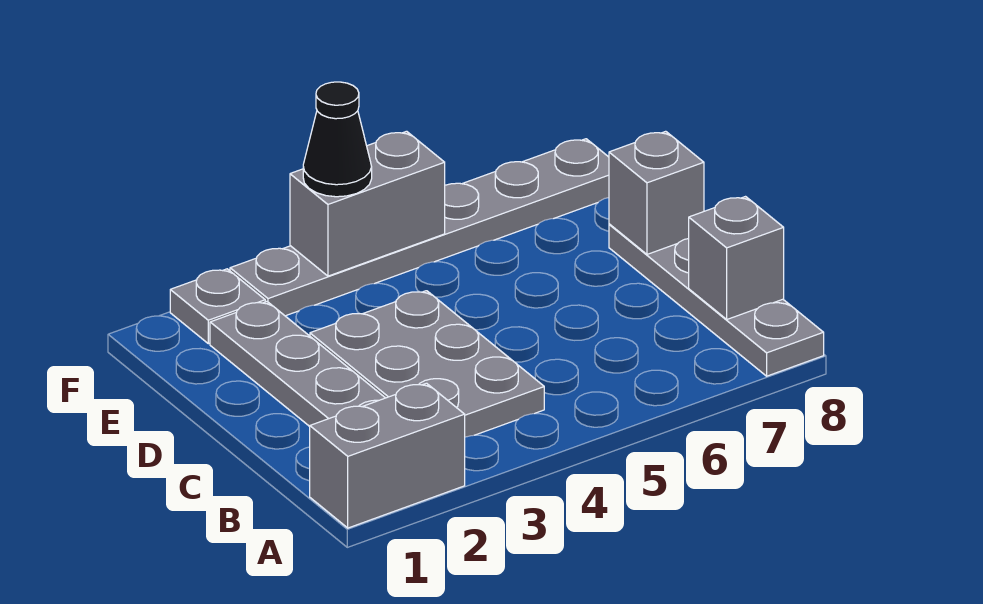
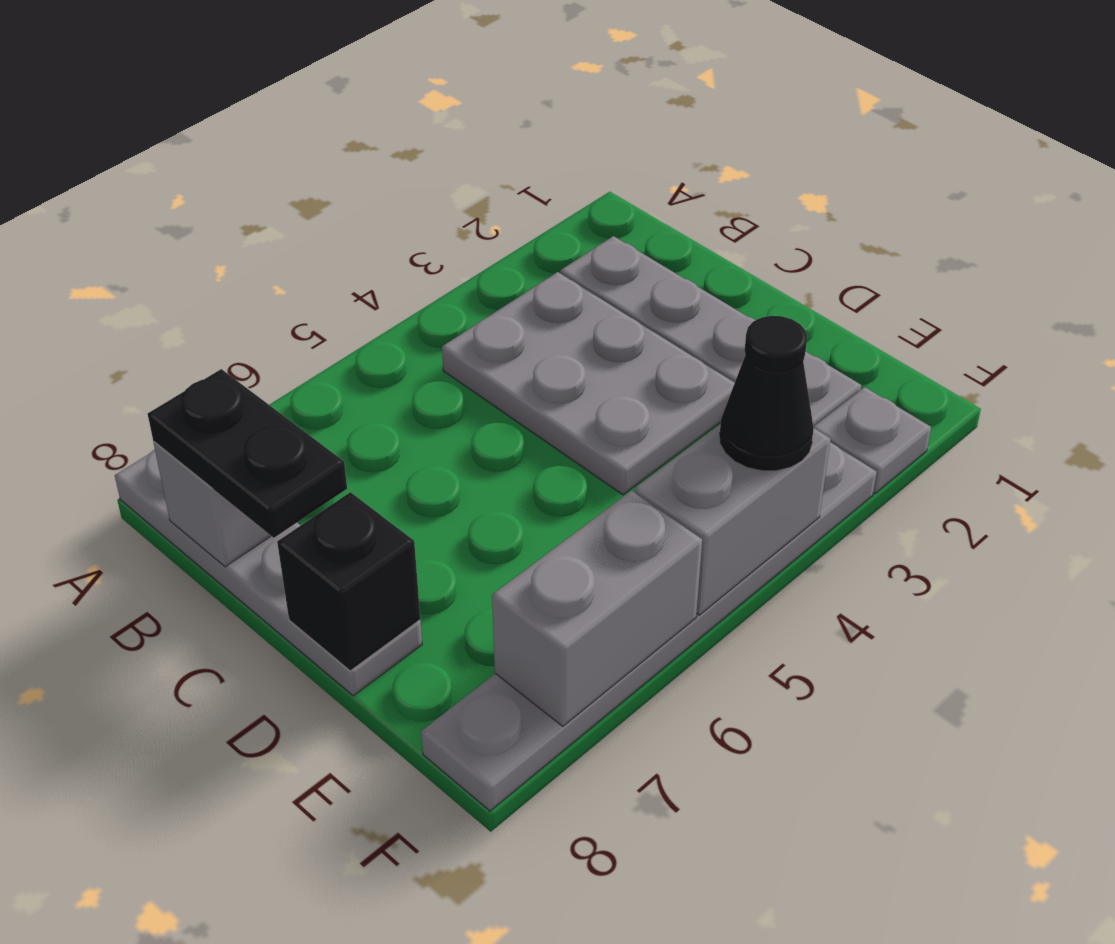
grey brick A1:A2 level 1 -> grey brick F6:F7 level 2
none -> black plate B8:C8 level 3
grey brick D8 level 2 -> black brick D8 level 2

